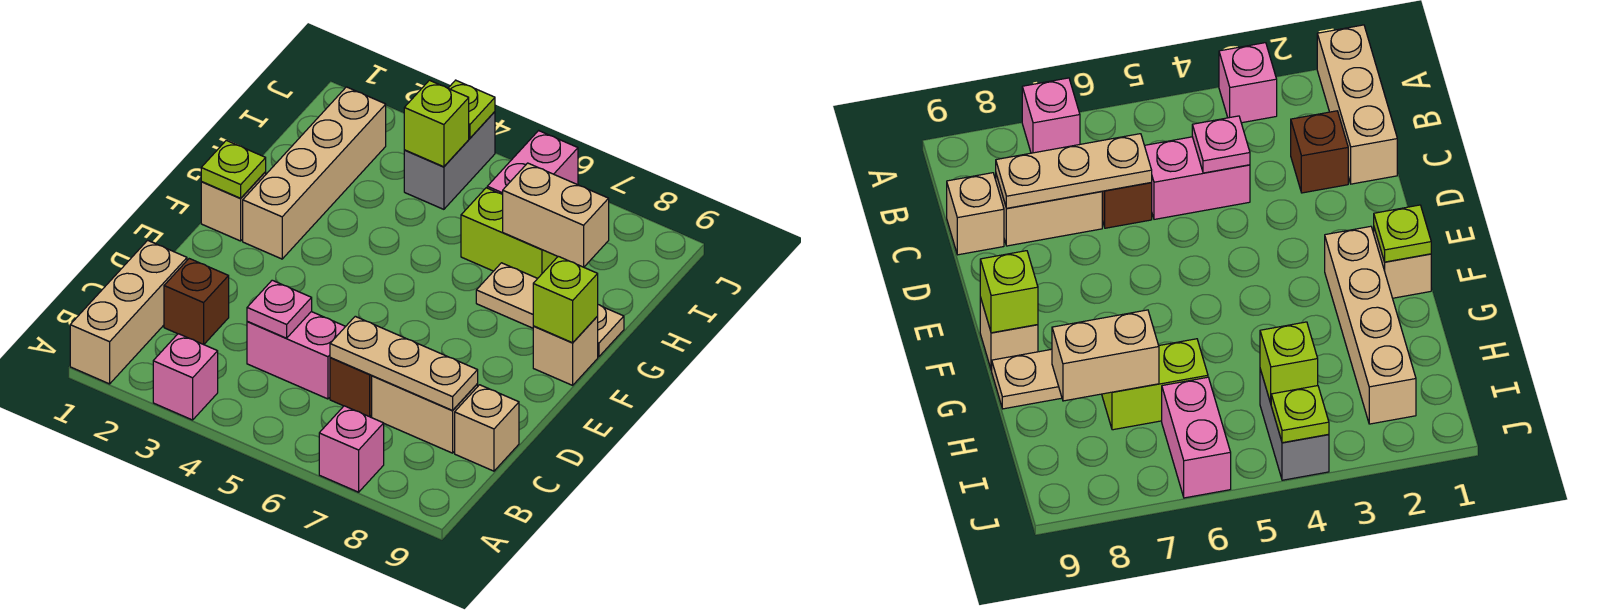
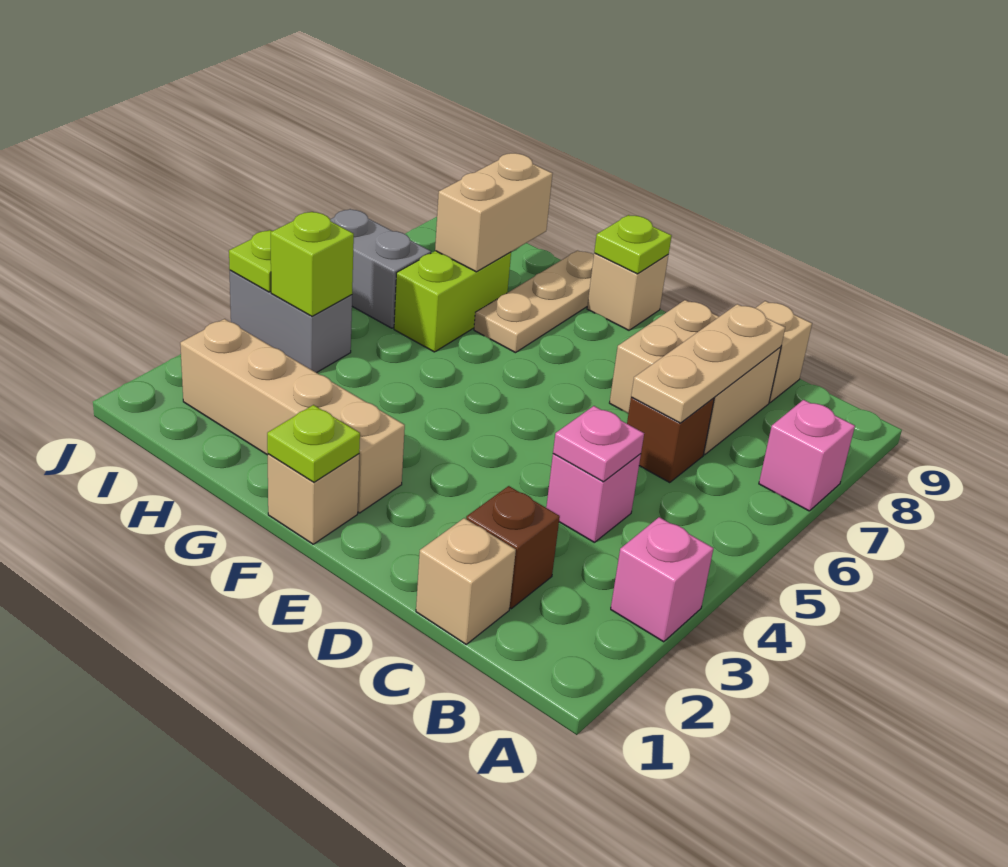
tan brick A1:C1 level 1 -> tan brick C1 level 1
pink brick C4:C5 level 1 -> pink brick C4 level 1
tan brick C7:C8 level 1 -> tan brick C7:D8 level 1
lime brick F9 level 2 -> lime plate F9 level 2
pink brick I6:J6 level 1 -> grey brick I6:J6 level 1

